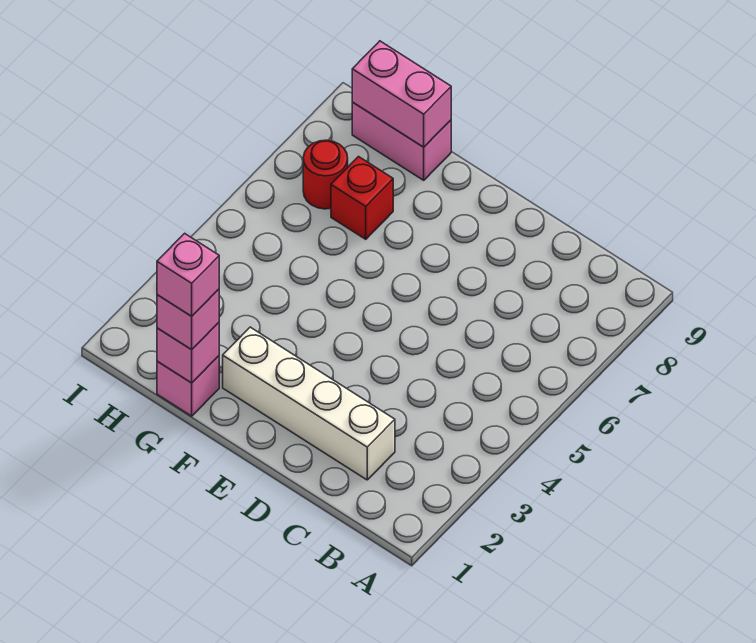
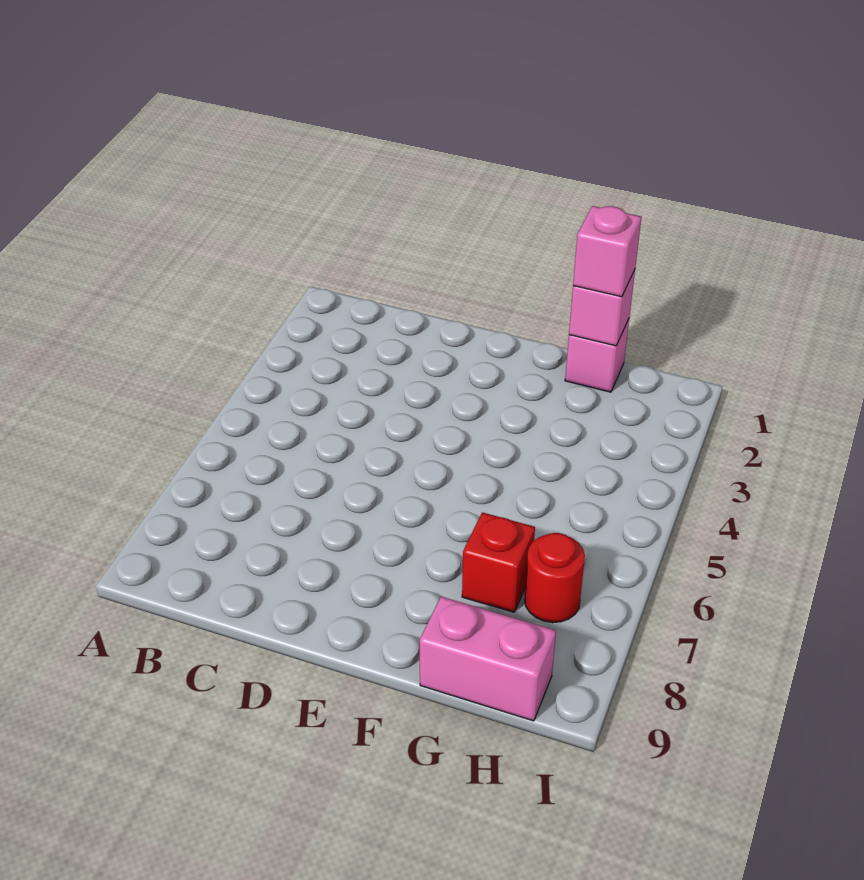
white brick C2:F2 level 1 -> none
pink brick G1 level 4 -> none
pink brick G9:H9 level 2 -> none

